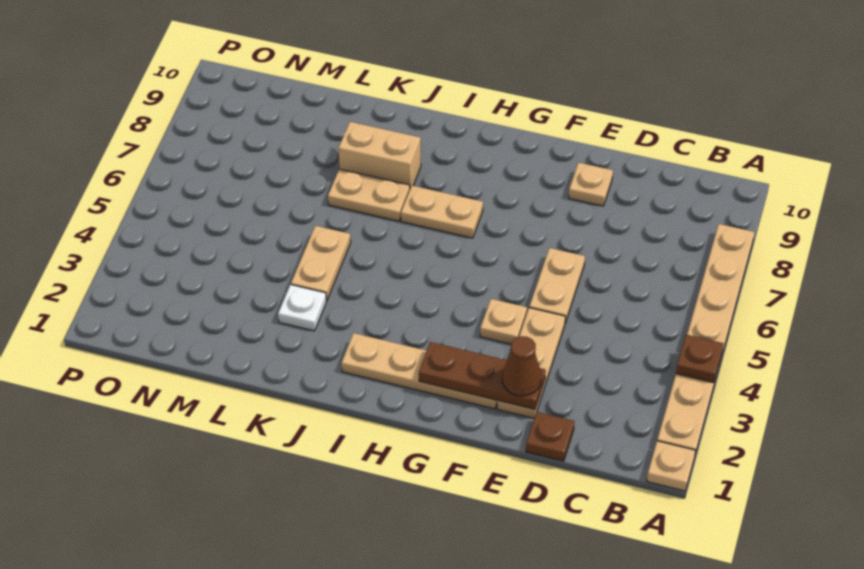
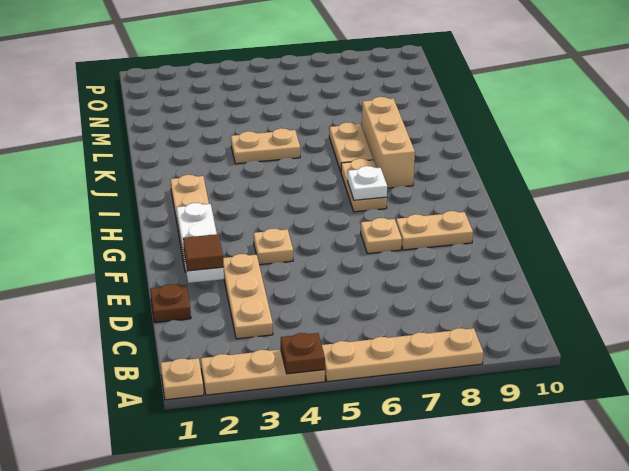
tan plate E2:E4 level 1 -> tan plate C3:E3 level 1
brown plate E2:G2 level 2 -> white plate E2:G2 level 2
brown cone E2 level 3 -> brown tile E2 level 3
tan plate E5:E6 level 1 -> tan plate F8:F9 level 1
tan plate E9 level 1 -> tan plate F7 level 1
tan brick J8:K8 level 1 -> tan brick I8:K8 level 1
white plate K3 level 1 -> white plate H7 level 2

